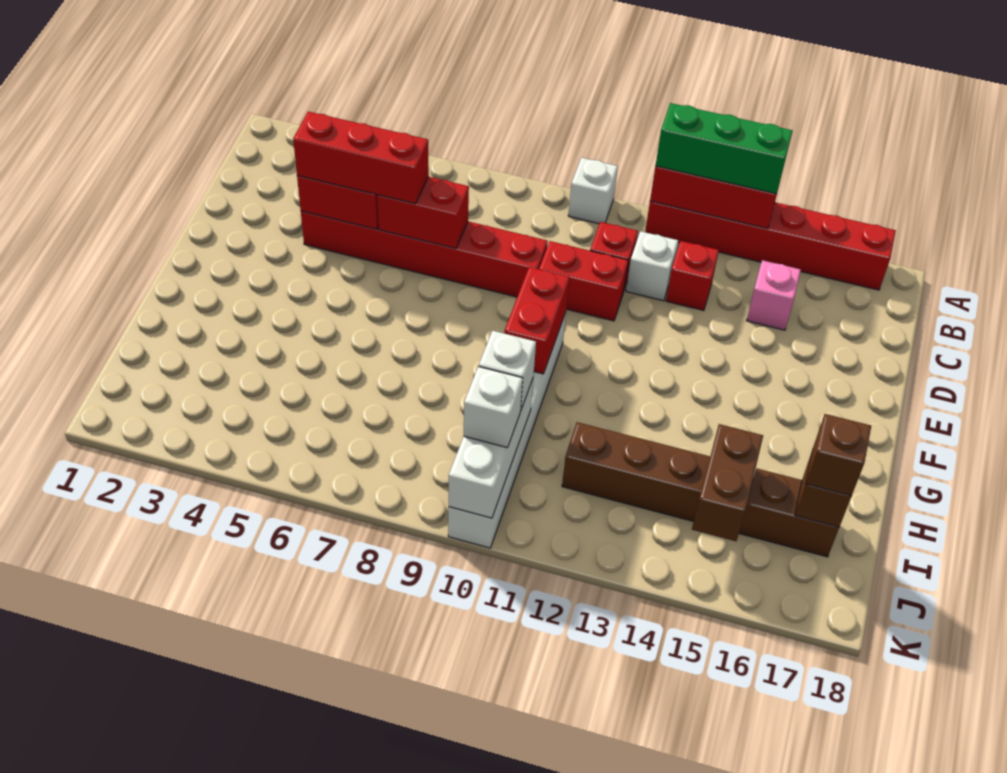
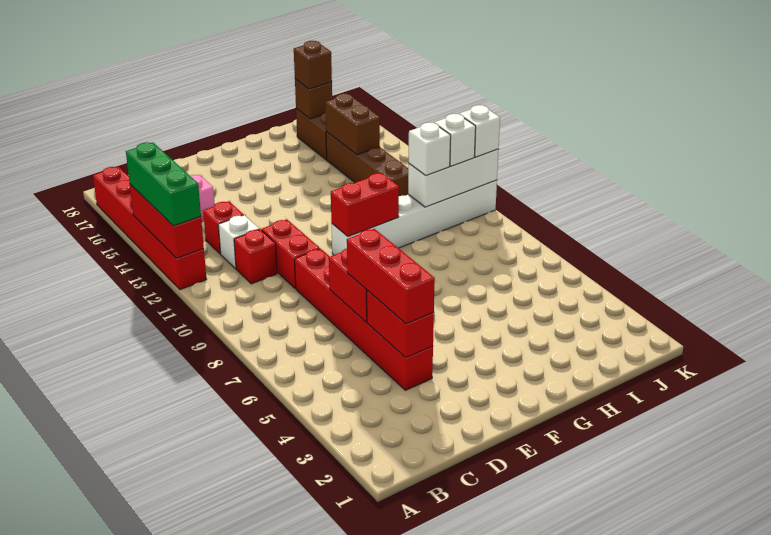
white brick A10 level 1 -> white brick K10 level 3
brown brick I15:J15 level 2 -> brown brick I14:I15 level 2

